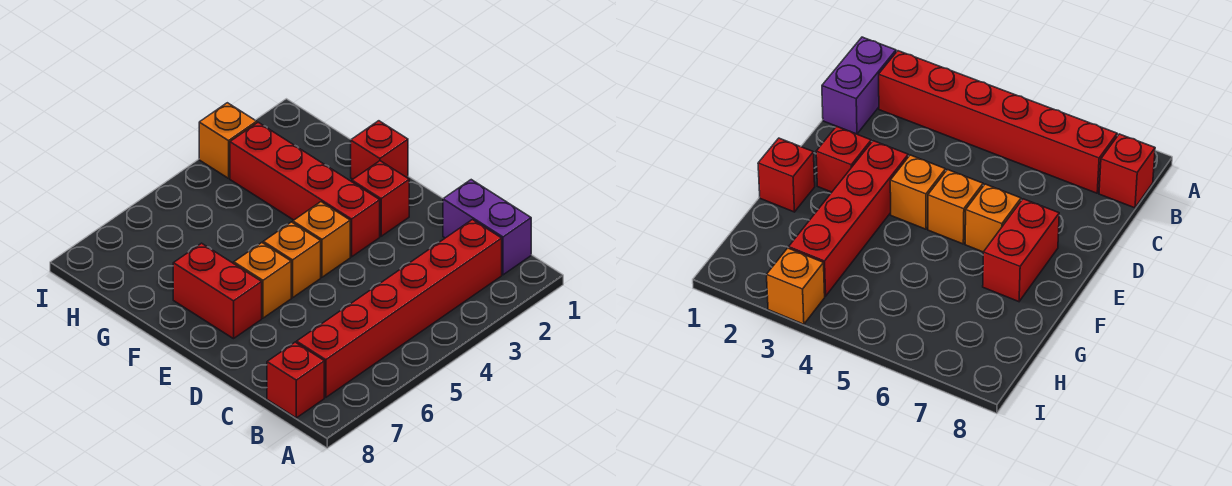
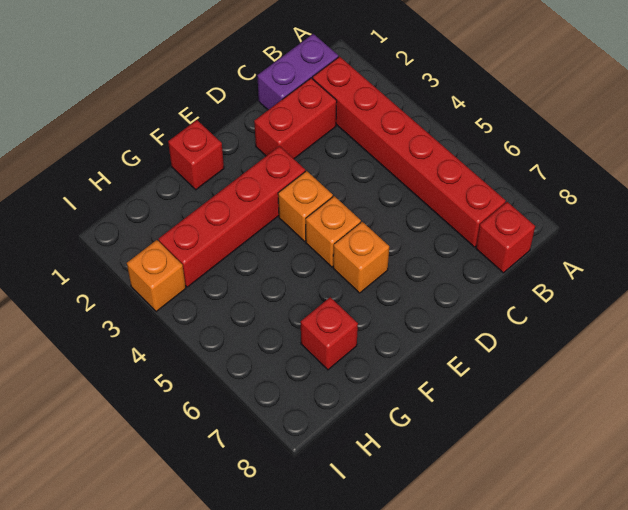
red brick E2 level 1 -> red brick G7 level 1
red brick E7:F7 level 1 -> red brick C2:D2 level 1

